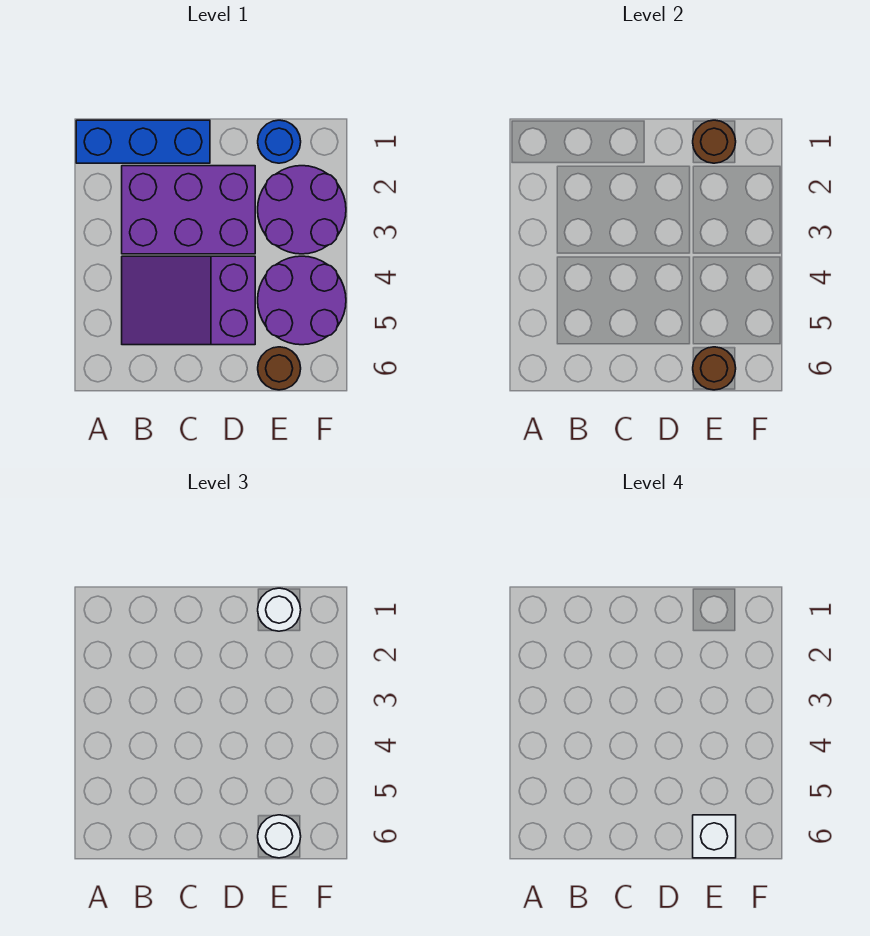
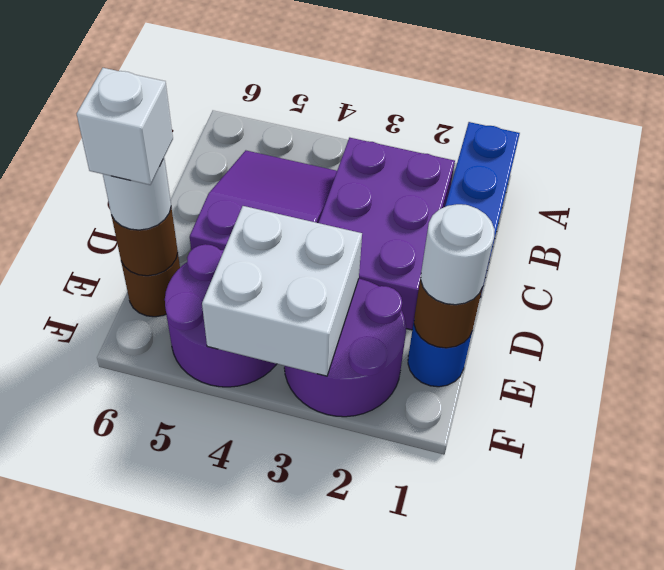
none -> white brick E3:F4 level 2

